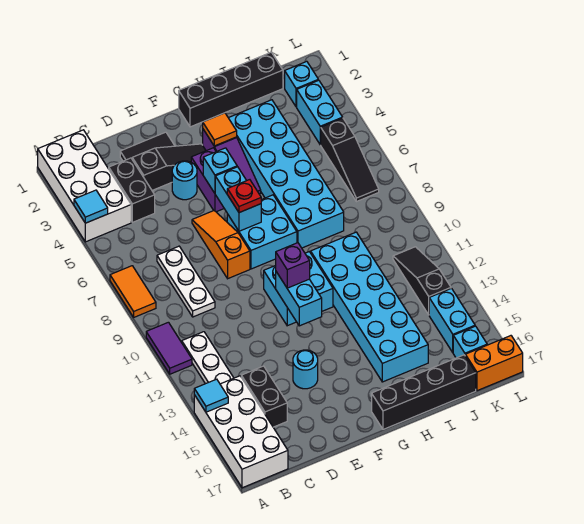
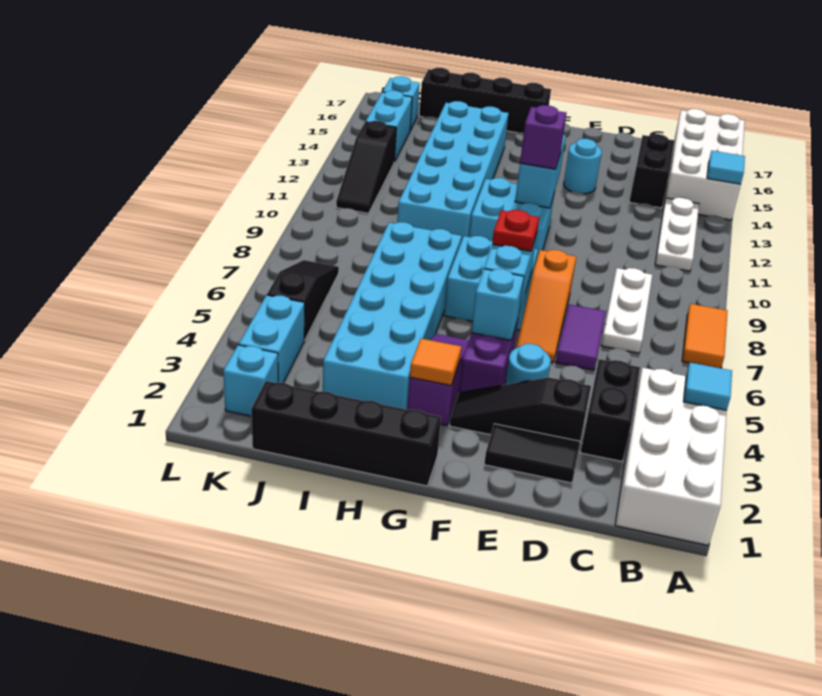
purple tile A10:A11 level 1 -> purple tile D6:D7 level 1
orange brick K17:L17 level 1 -> none

